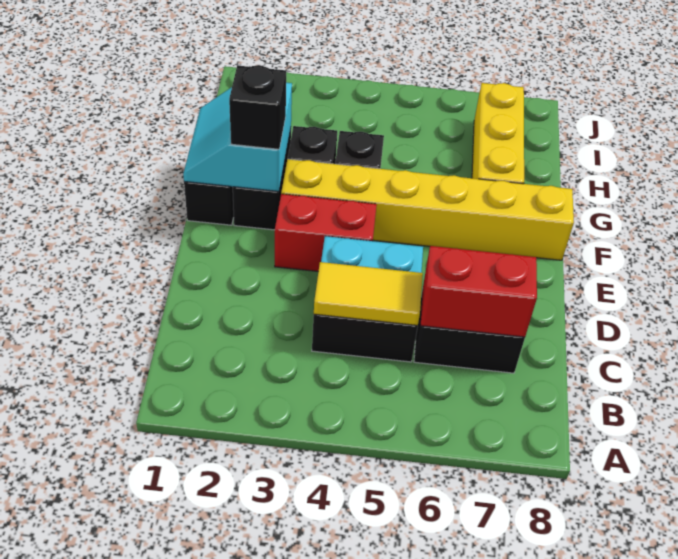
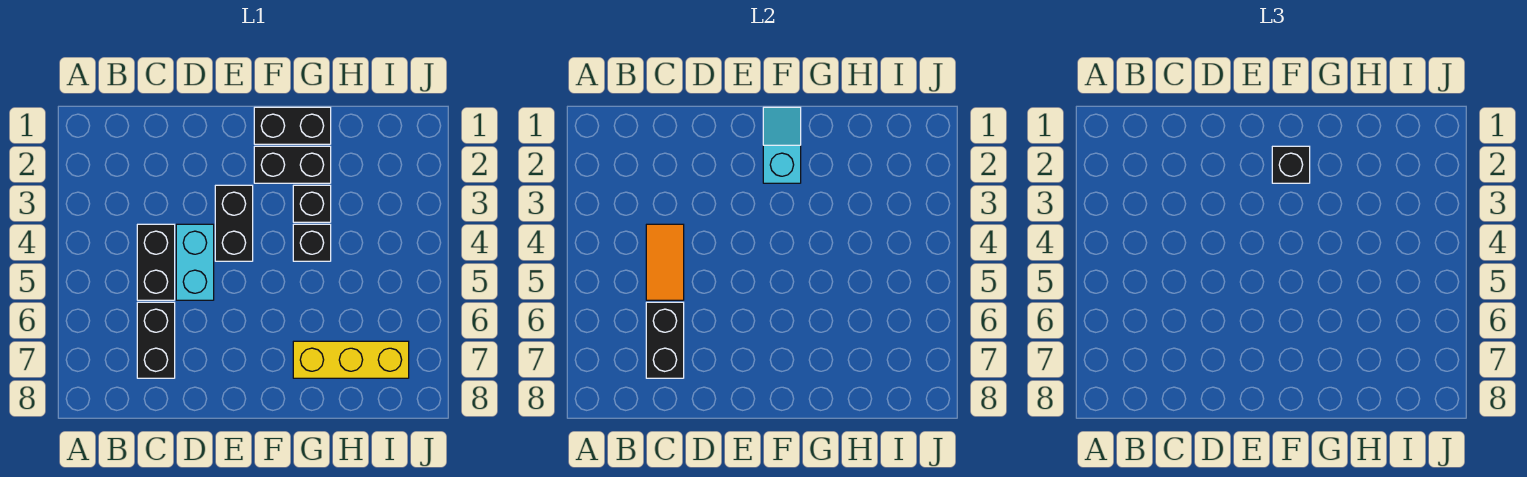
yellow tile C4:C5 level 2 -> orange tile C4:C5 level 2
red brick C6:C7 level 2 -> black brick C6:C7 level 2
red brick E3:E4 level 1 -> black brick E3:E4 level 1
cyan slope F1:G2 level 2 top 2 -> cyan slope F1:F2 level 2 top 2
yellow brick F3:F8 level 1 -> none

